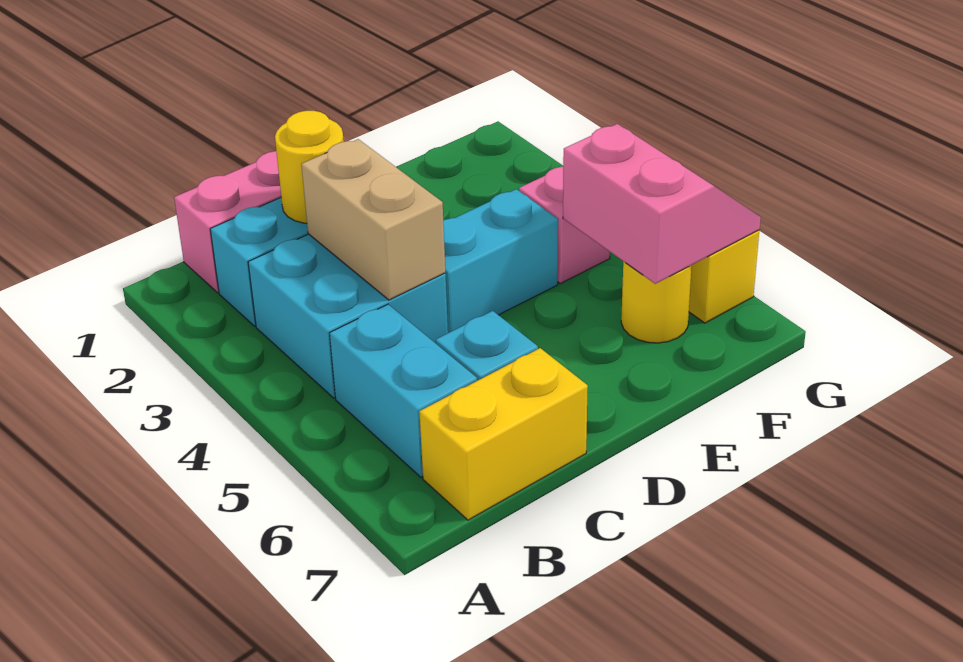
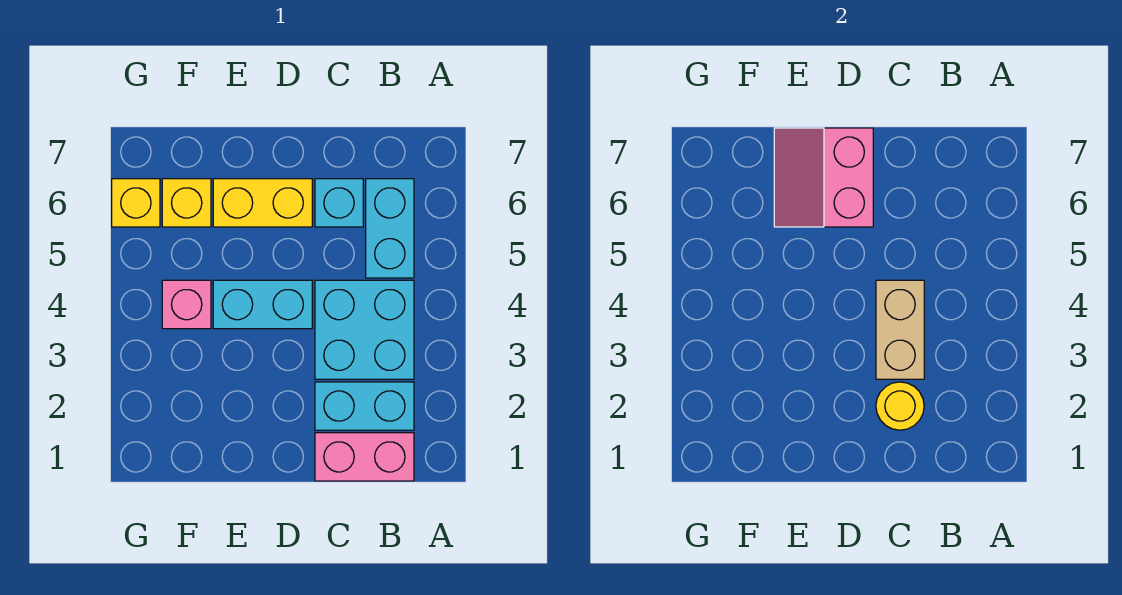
yellow brick B7:C7 level 1 -> yellow brick D6:E6 level 1
pink slope F5:G6 level 2 top F -> pink slope D6:E7 level 2 top D
yellow round brick F6 level 1 -> yellow brick F6 level 1

